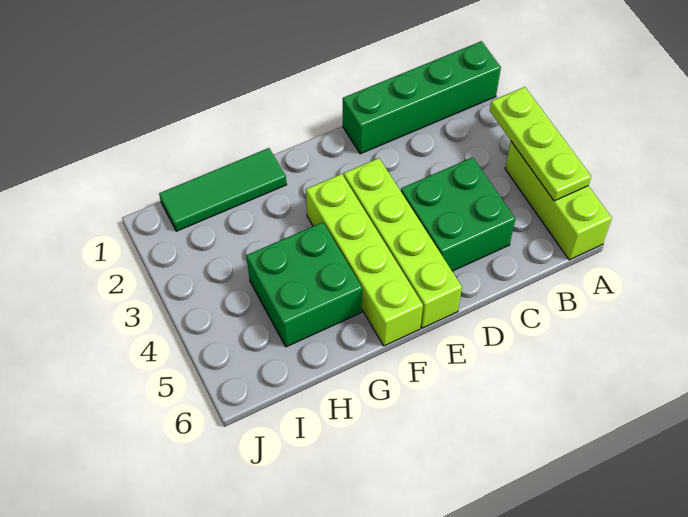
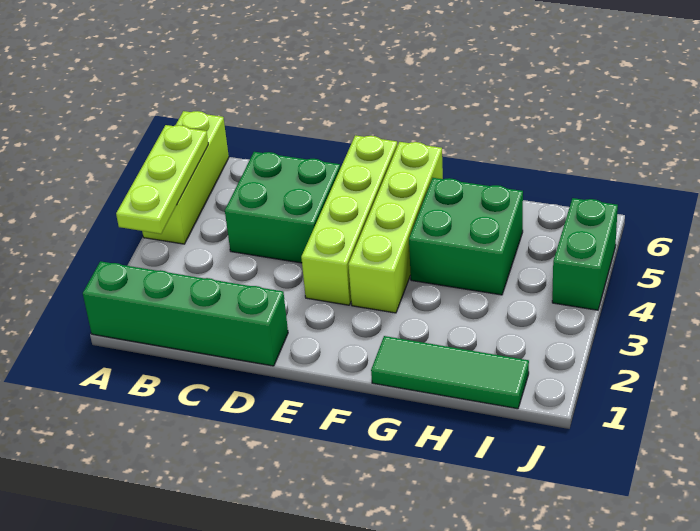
none -> green brick J4:J5 level 1

